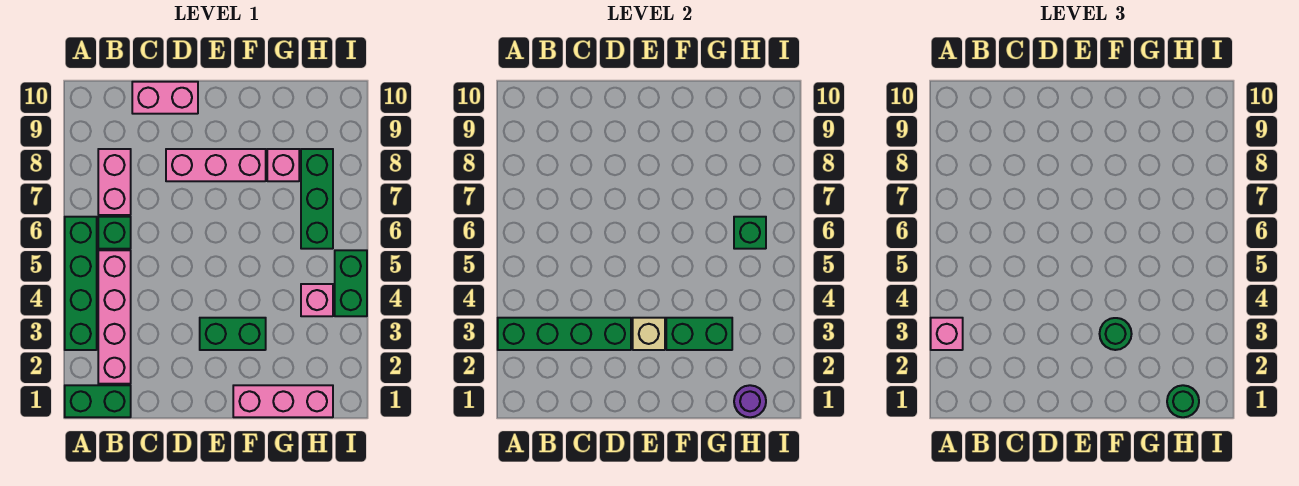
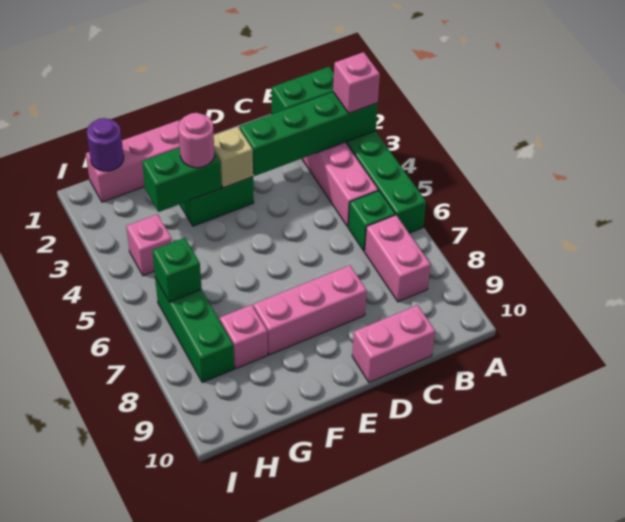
green round brick F3 level 3 -> pink round brick F3 level 3
green round brick H1 level 3 -> none
green brick I4:I5 level 1 -> none

